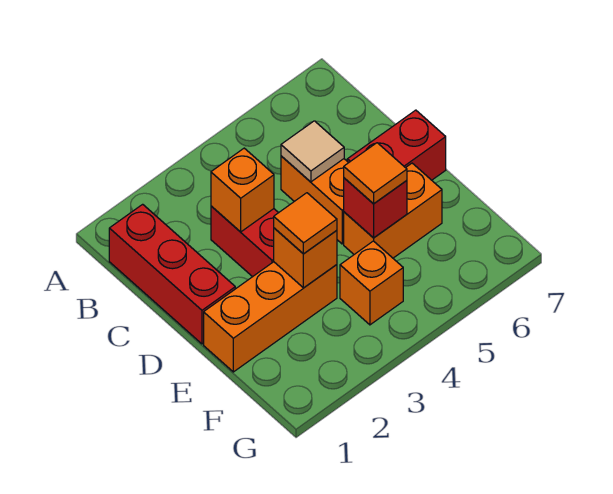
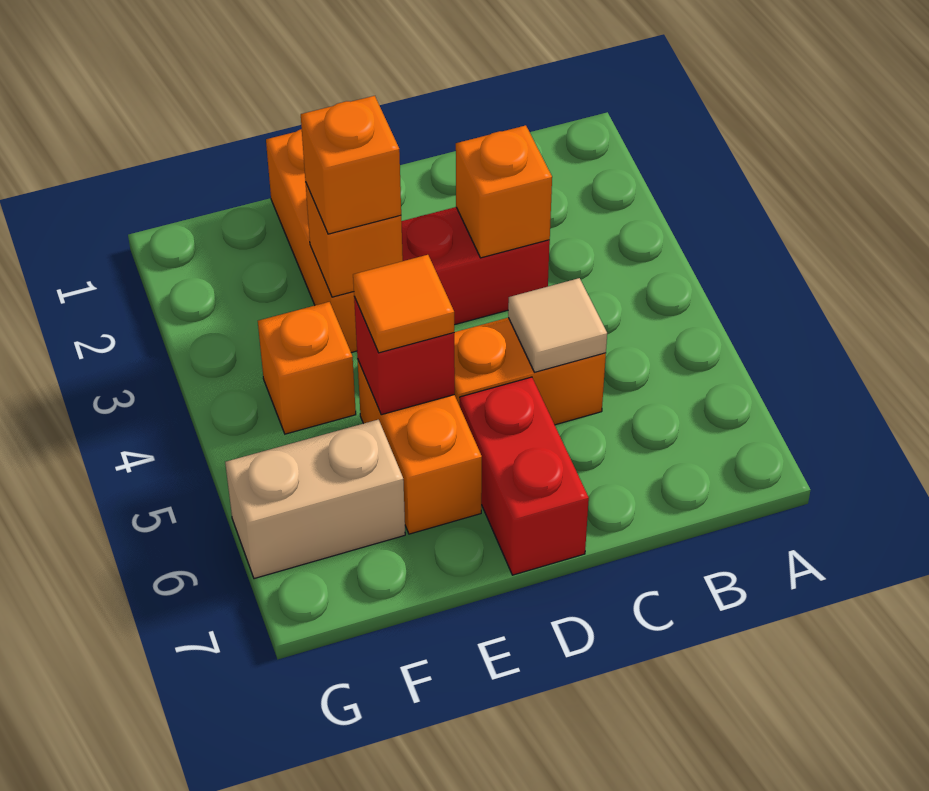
red brick B1:D1 level 1 -> none
orange tile E3 level 3 -> orange brick E3 level 3
none -> tan brick F6:G6 level 1

